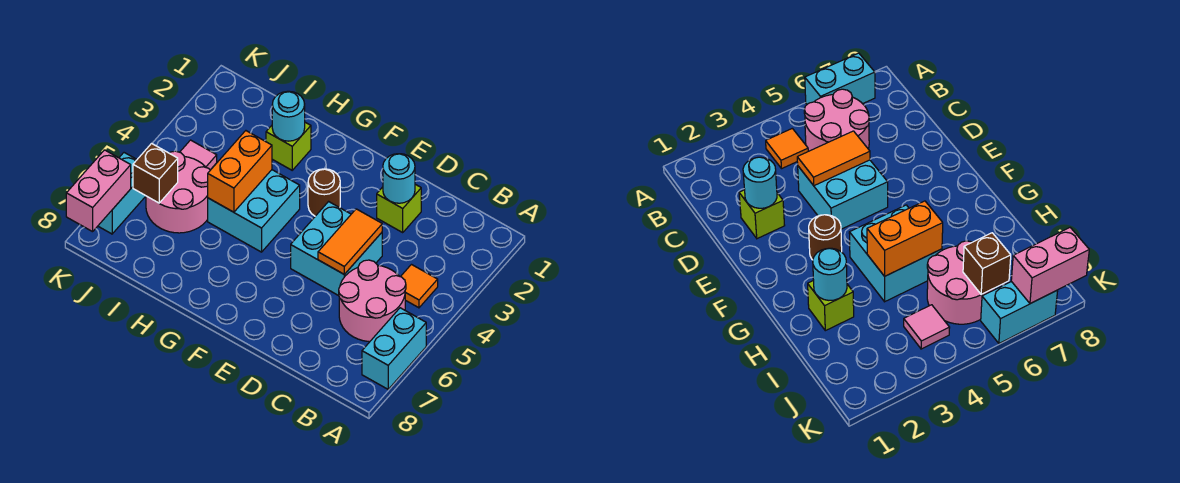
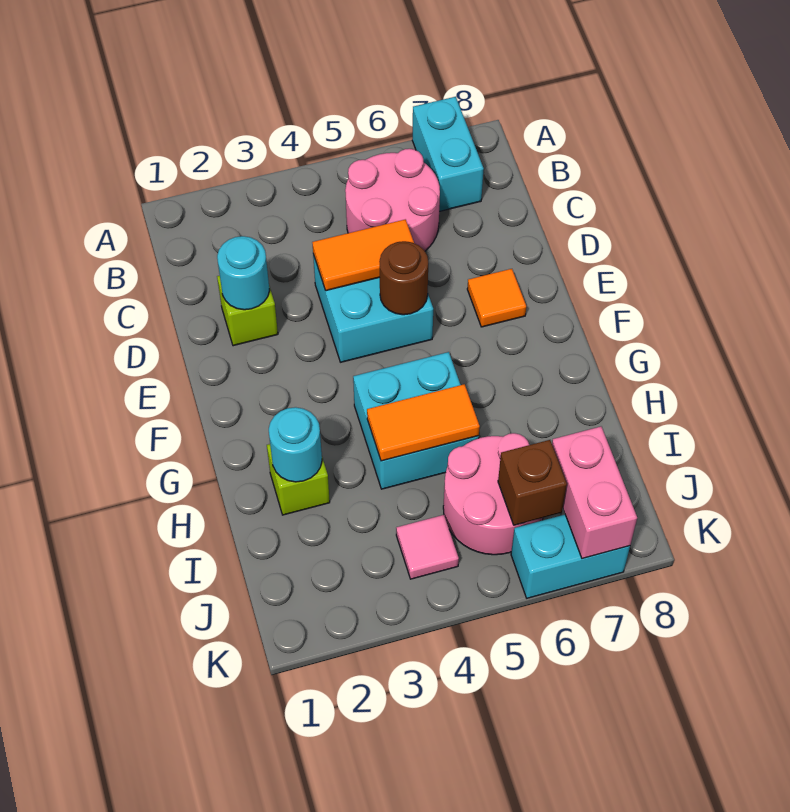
cyan brick A6:A7 level 1 -> cyan brick A7:B7 level 1
orange tile B4 level 1 -> orange tile E7 level 1
brown round brick F3 level 1 -> brown round brick E5 level 2
orange brick H4:H5 level 2 -> orange tile H4:H5 level 2
pink brick K7:K8 level 2 -> pink brick J7:K7 level 2

